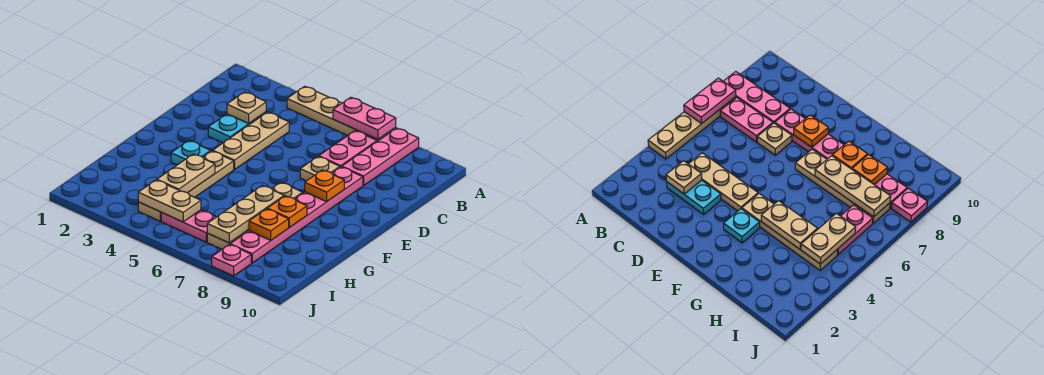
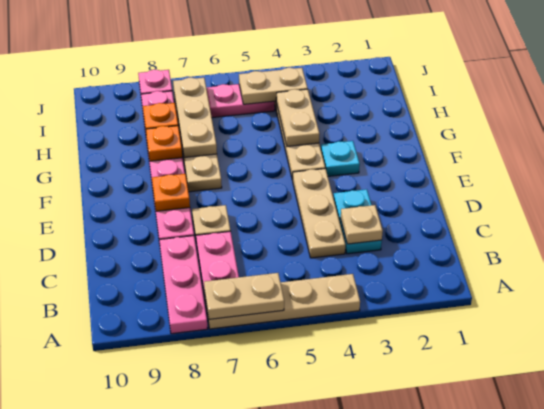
pink plate A6:A7 level 2 -> tan plate A6:A7 level 2

